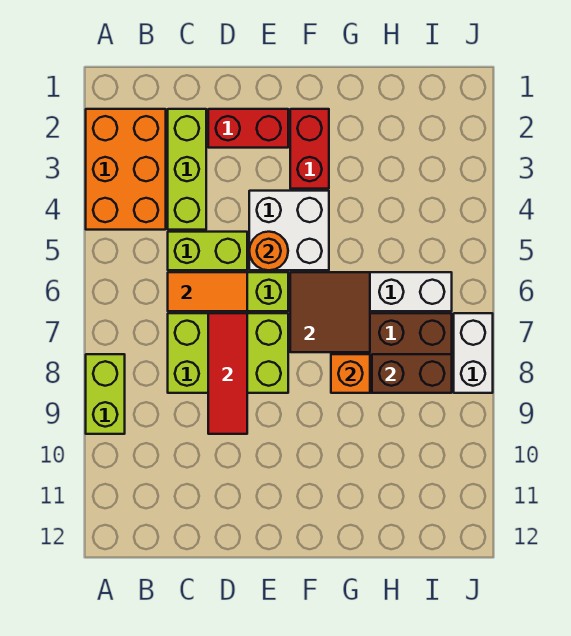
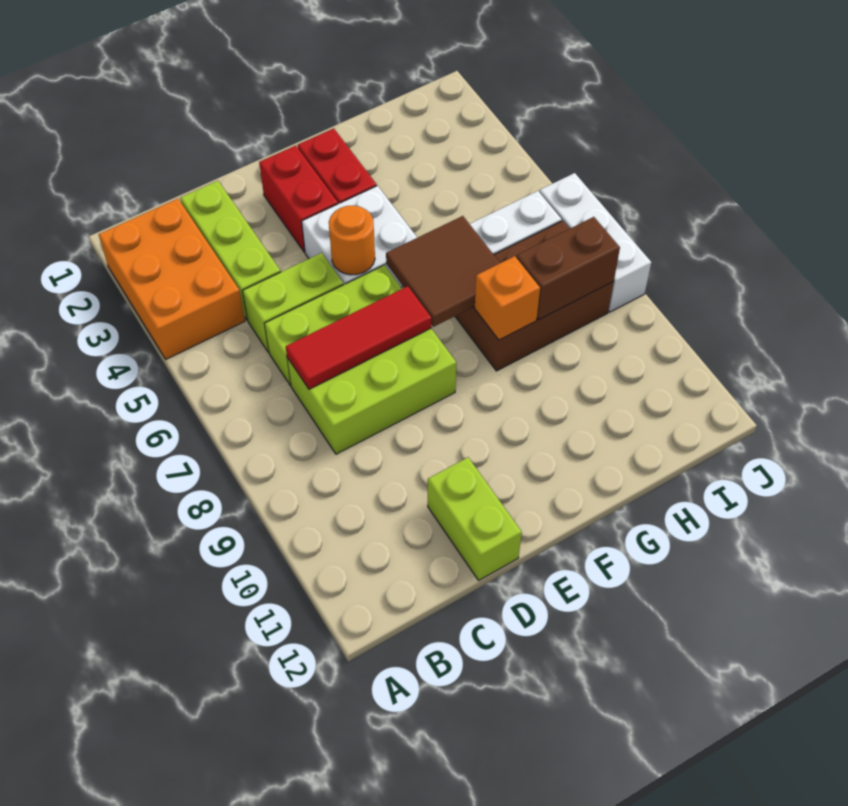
lime brick A8:A9 level 1 -> lime brick D11:D12 level 1
orange tile C6:D6 level 2 -> none
red brick D2:E2 level 1 -> red brick E2:E3 level 1
red tile D7:D9 level 2 -> red tile C7:E7 level 2
white brick J7:J8 level 1 -> white brick J6:J8 level 1

